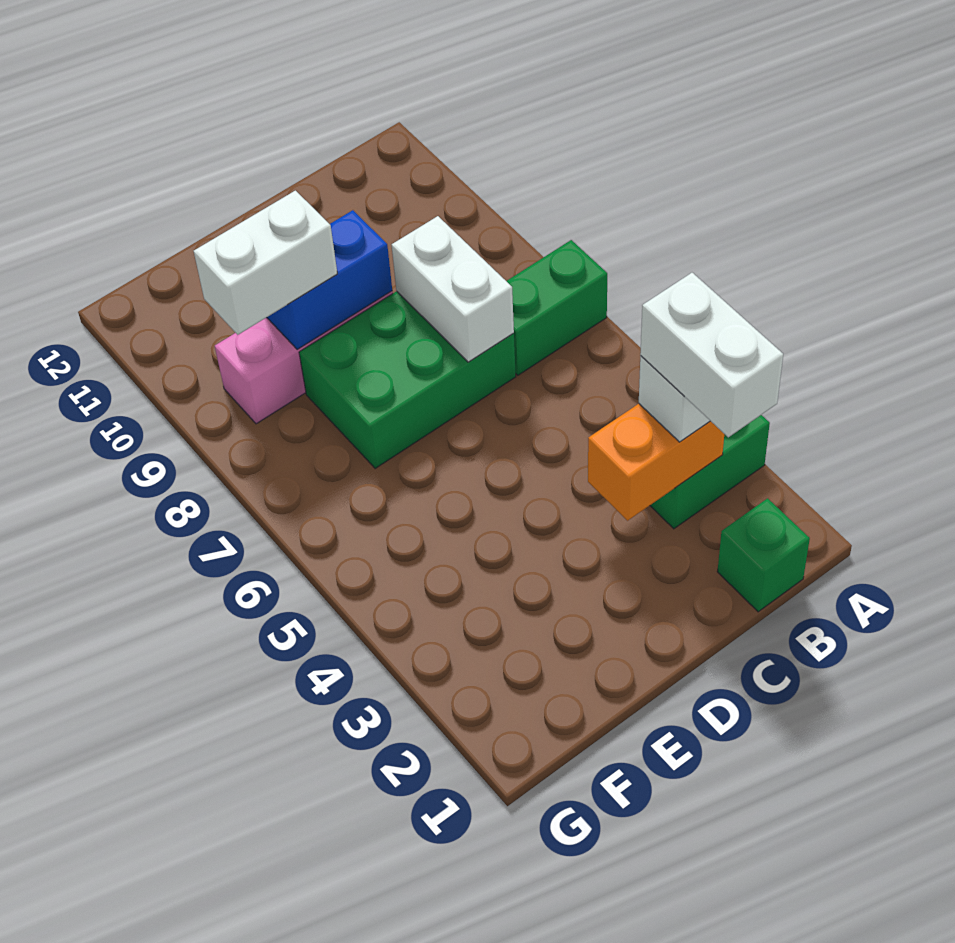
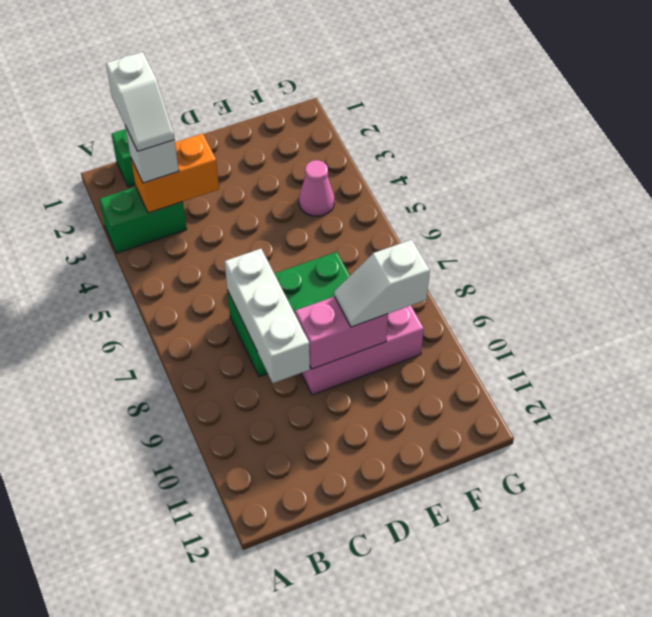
green brick A7:B7 level 1 -> none
white brick B2:B3 level 4 -> white slope B2:B3 level 4 top 2
white brick C7:C8 level 2 -> white brick C7:C9 level 2
blue brick D9:E9 level 2 -> pink brick D9:E9 level 2
white brick E9:F9 level 3 -> white slope E9:F9 level 3 top F
none -> pink cone F4 level 1

